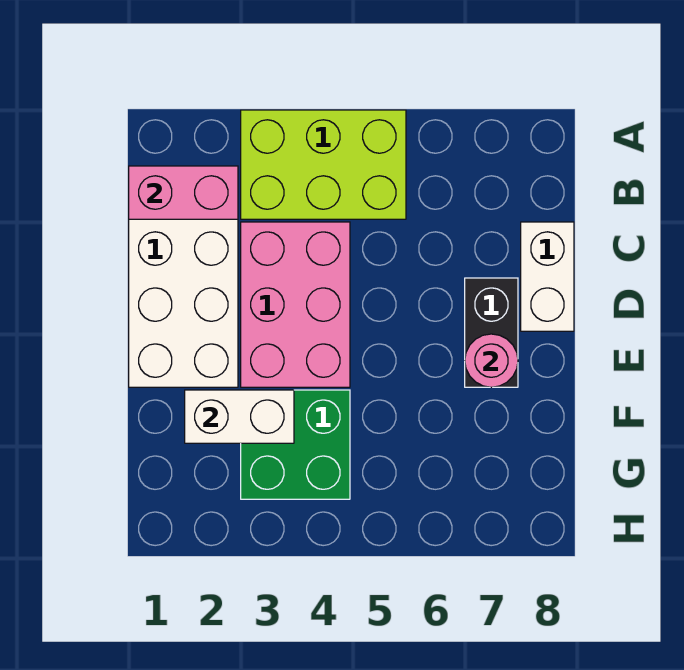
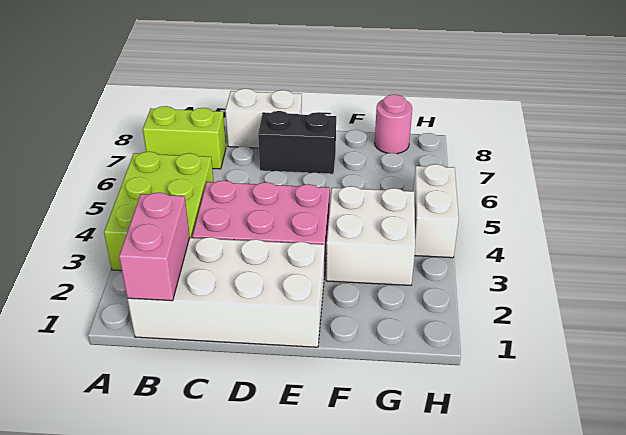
none -> lime brick A7:B7 level 1
pink round brick E7 level 2 -> pink round brick G8 level 1
white brick F2:F3 level 2 -> white brick H4:H5 level 1
green brick F3:G4 level 1 -> white brick F3:G4 level 1

